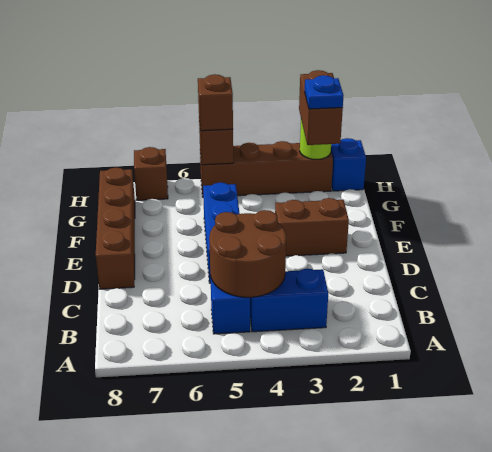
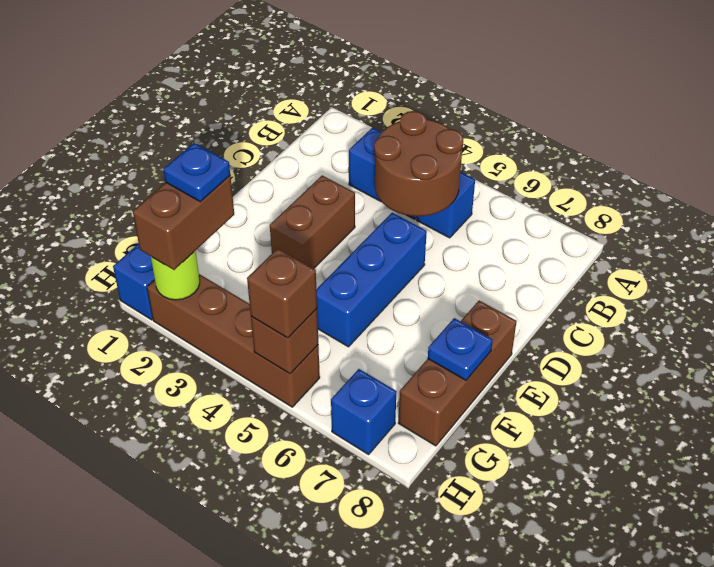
brown brick D8:G8 level 1 -> brown brick E8:G8 level 1
brown brick E2:E3 level 1 -> brown brick D3:E3 level 1
none -> blue plate F8 level 2
brown brick H7 level 1 -> blue brick H7 level 1

